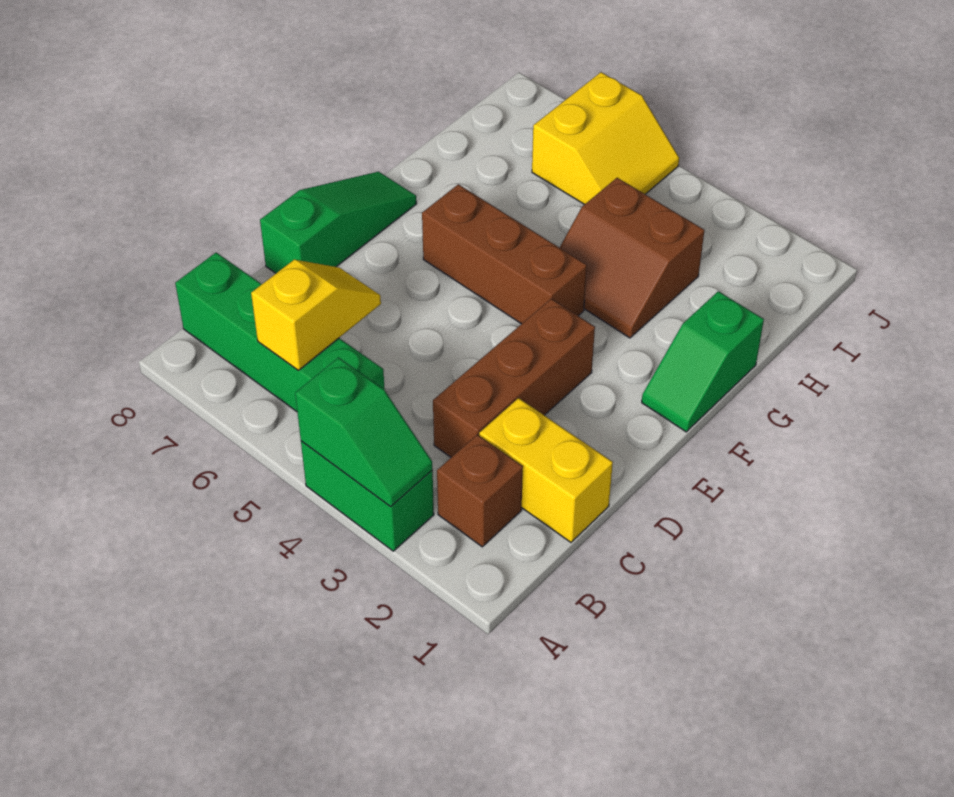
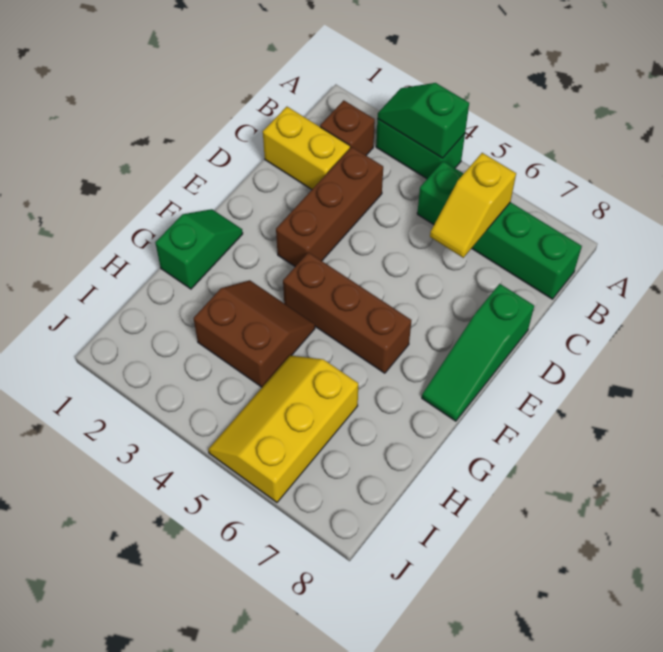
yellow slope I5:J6 level 1 top 6 -> yellow slope H5:J6 level 1 top 6

